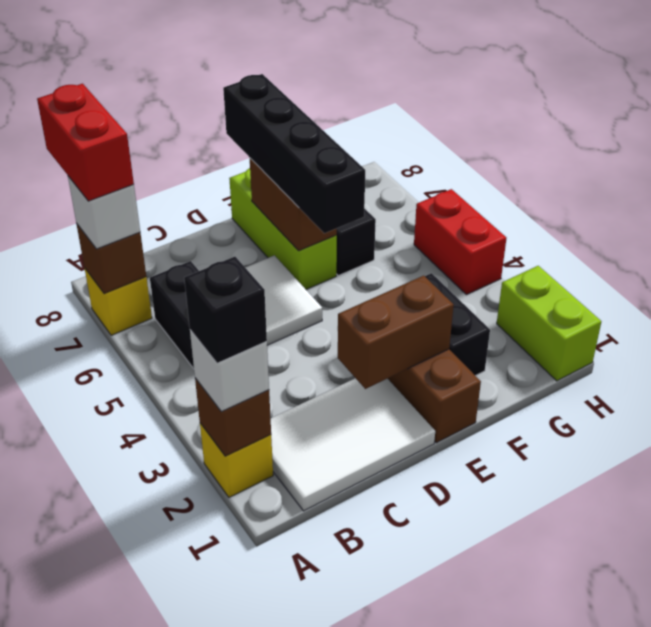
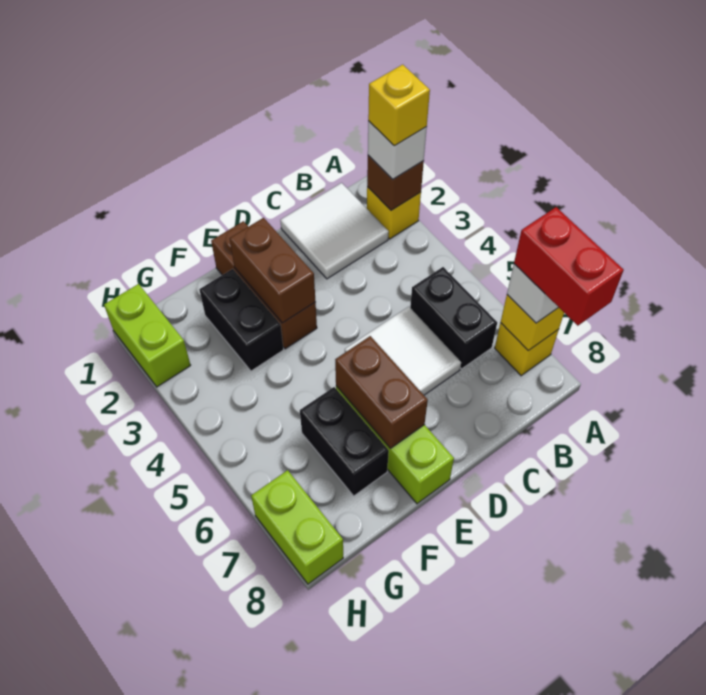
black brick A2 level 4 -> yellow brick A2 level 4
brown brick A7 level 2 -> yellow brick A7 level 2
white tile B1:D2 level 1 -> white tile B1:C2 level 1
brown brick D2:E2 level 2 -> brown brick E2:E3 level 2
black brick E5:E8 level 3 -> none
red brick H4:H5 level 1 -> none
none -> lime brick H7:H8 level 1

